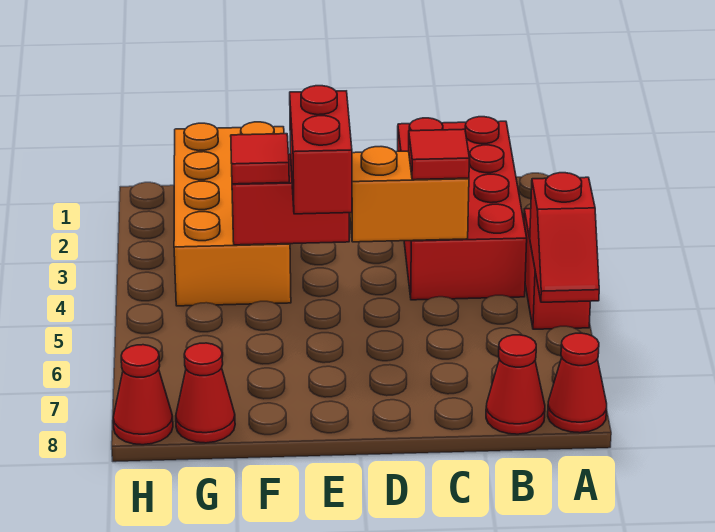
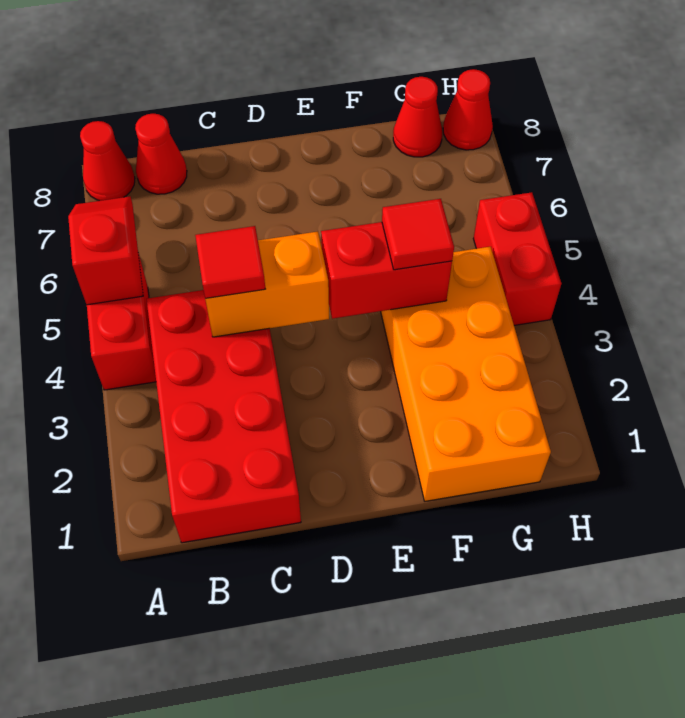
red brick E4:E5 level 3 -> red brick H4:H5 level 1

